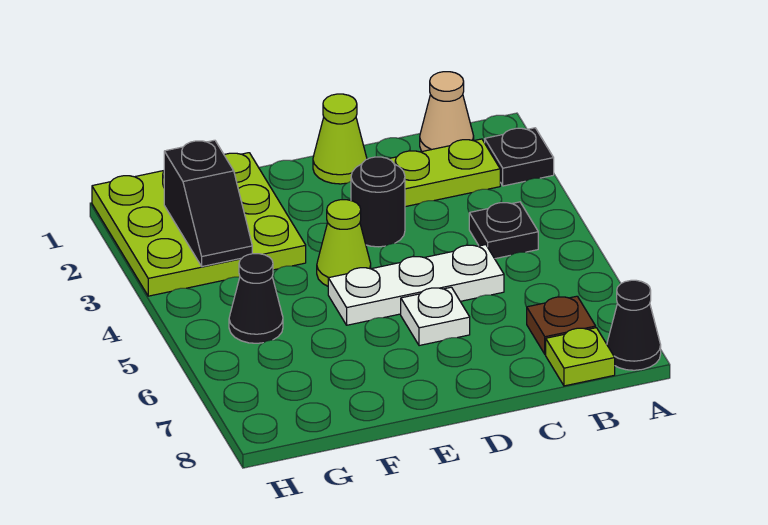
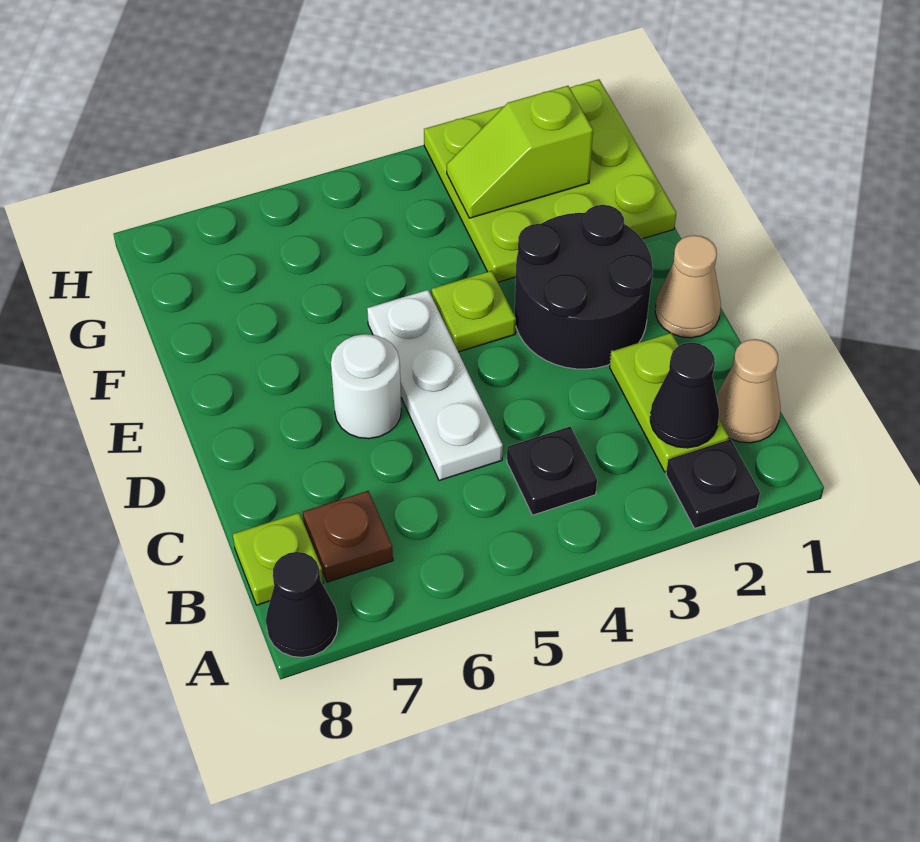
lime cone D1 level 1 -> tan cone D1 level 1
black round brick D3 level 1 -> black round brick D2:E3 level 1
white plate D6 level 1 -> white round brick D6 level 1
lime cone E4 level 1 -> lime plate E4 level 1
black slope G2:G3 level 2 top 2 -> lime slope G2:G3 level 2 top 2
black cone G5 level 1 -> black cone B2 level 2

